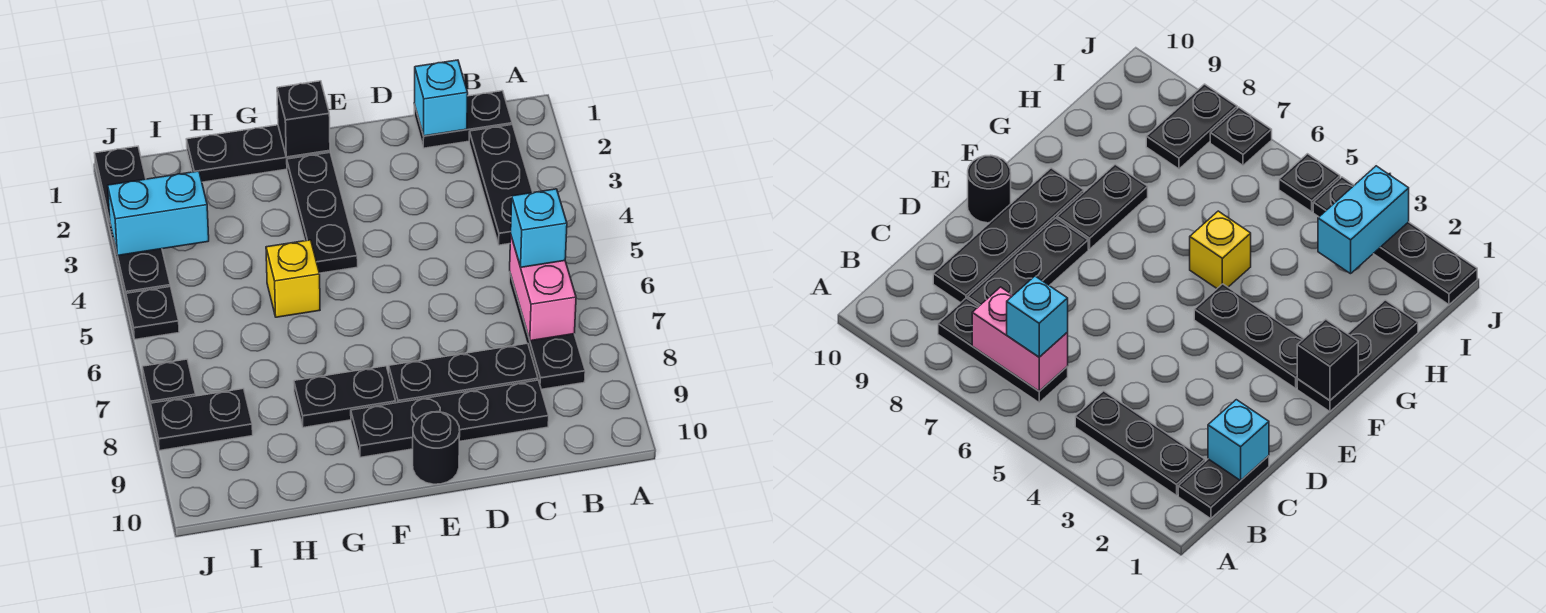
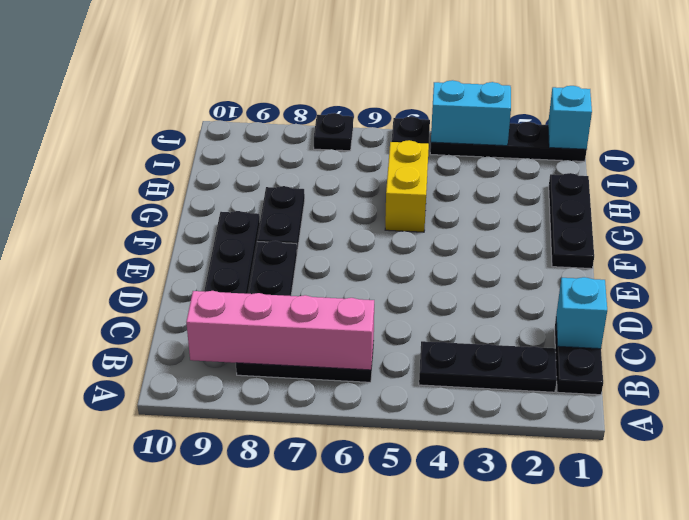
pink brick B6:B7 level 2 -> pink brick B6:B9 level 2
cyan brick B6 level 3 -> cyan brick J1 level 2
black round brick E10 level 1 -> none
black brick F1 level 2 -> none
black plate F2:F4 level 1 -> none
yellow brick G5 level 1 -> yellow brick G5:H5 level 1
cyan brick I3:J3 level 2 -> cyan brick J3:J4 level 2
black plate I8:J8 level 1 -> none

